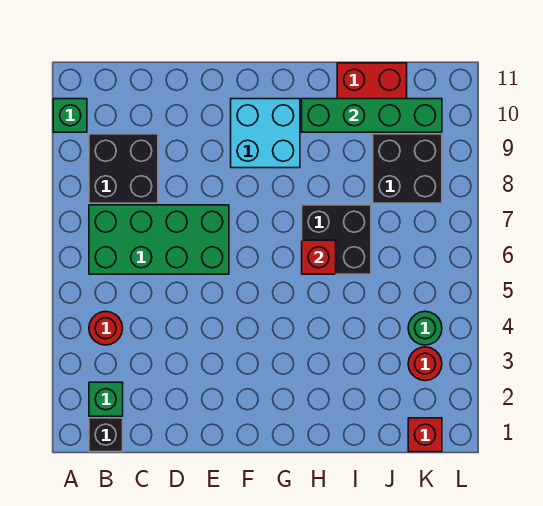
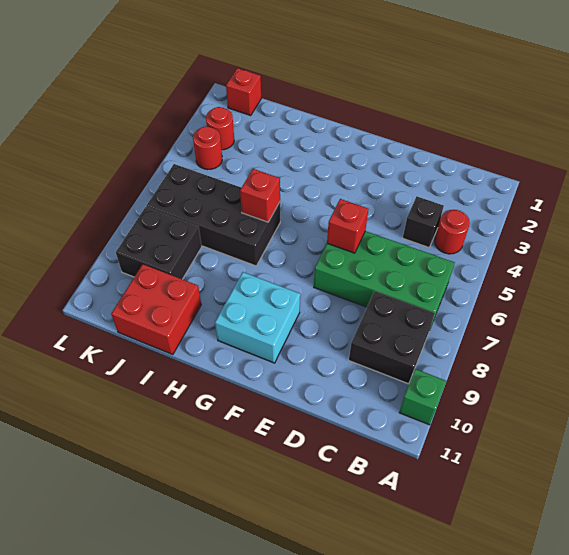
black brick B1 level 1 -> black brick C4 level 1
green brick B2 level 1 -> none
none -> red brick E6 level 2
black brick H6:I7 level 1 -> black brick H6:K7 level 1
green brick H10:K10 level 2 -> none
green round brick K4 level 1 -> red round brick K4 level 1

